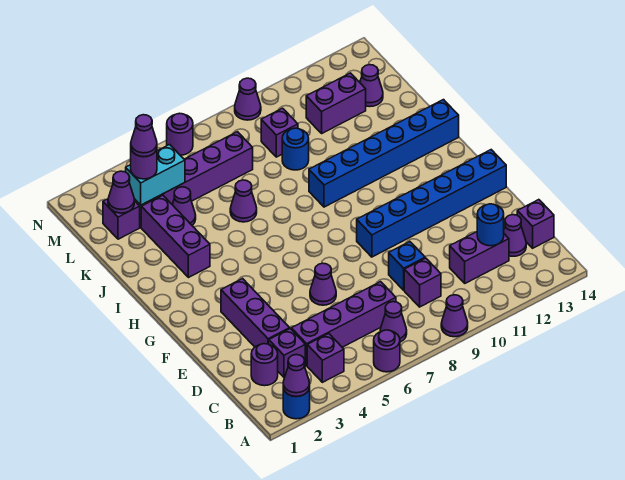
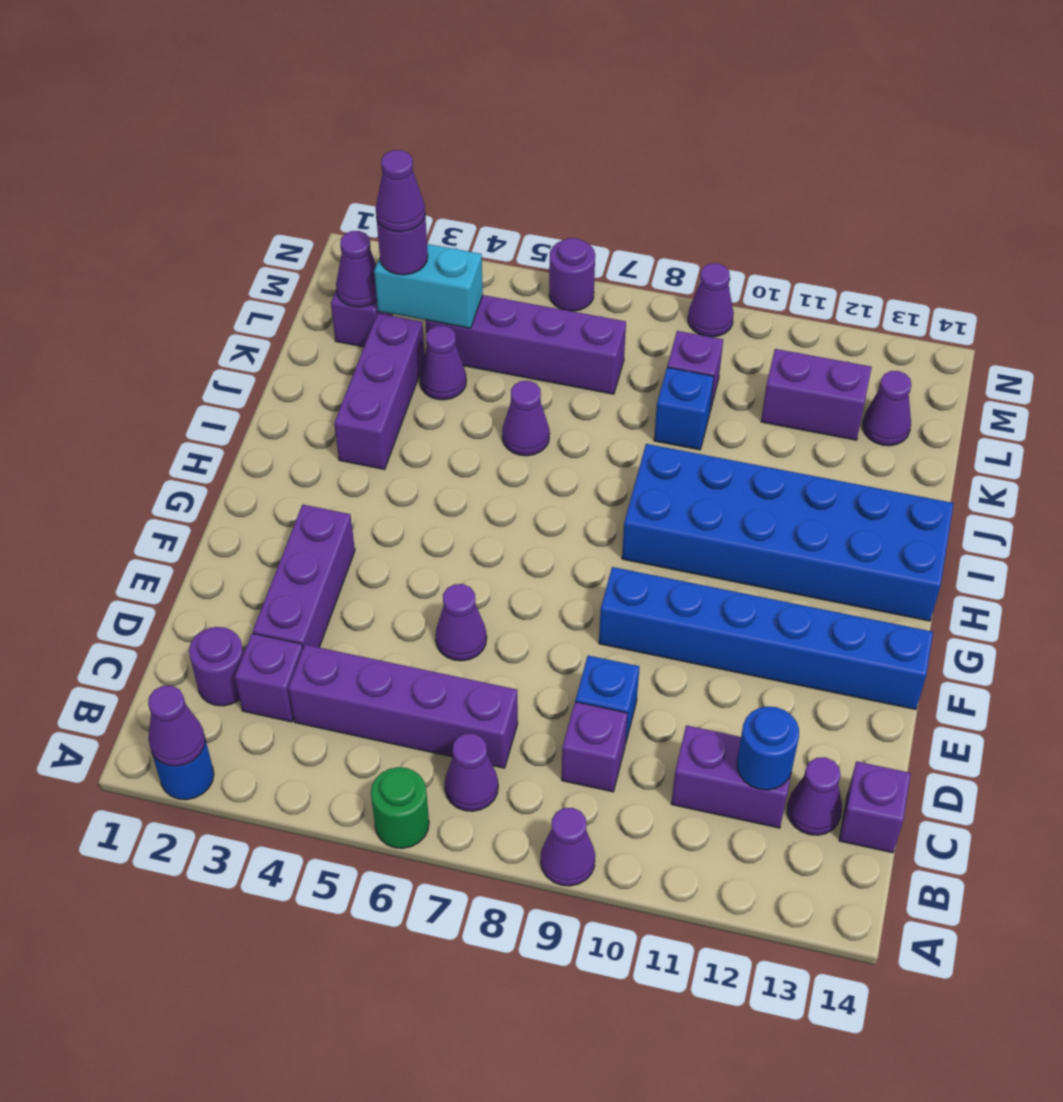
purple round brick A6 level 1 -> green round brick A6 level 1
purple brick B4 level 1 -> none
blue brick I9:I14 level 1 -> blue brick H9:I14 level 1
blue round brick K9 level 1 -> blue brick K9 level 1

